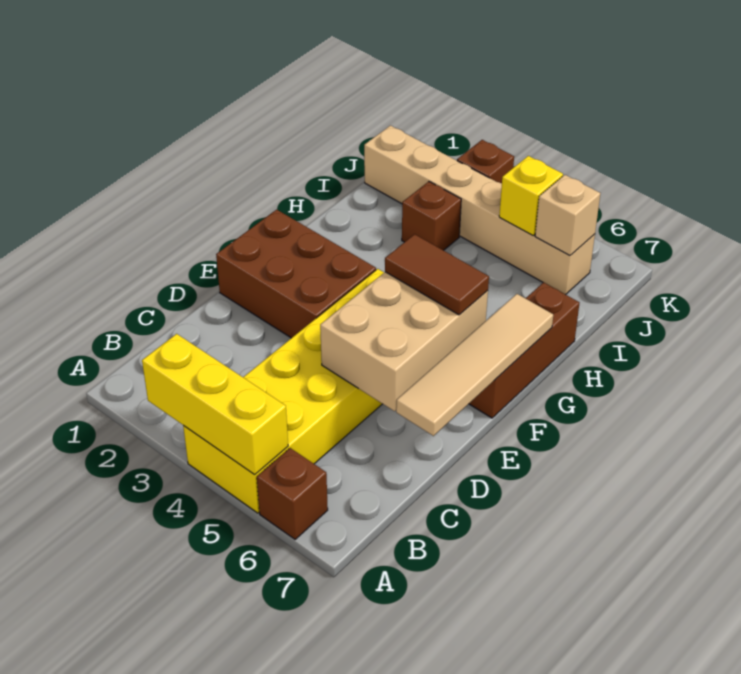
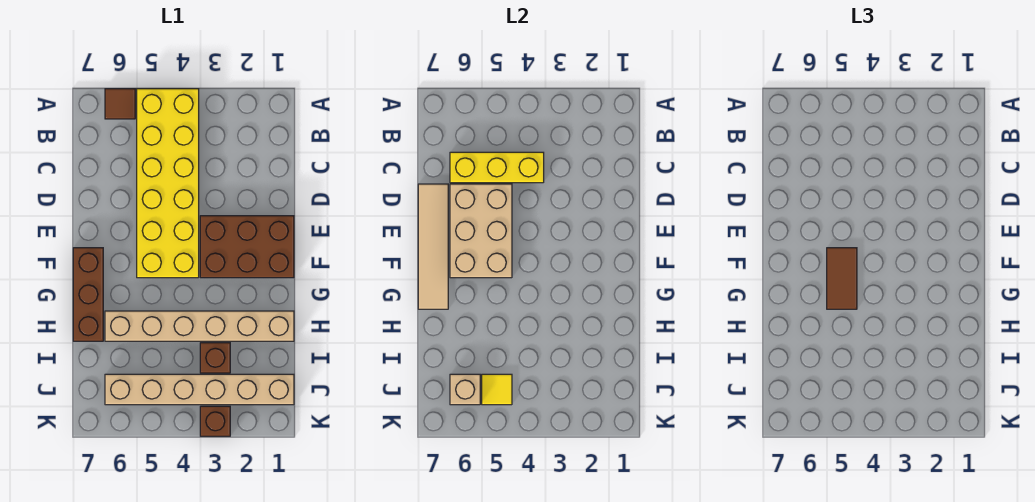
yellow brick A3:A5 level 2 -> yellow brick C4:C6 level 2
brown brick A6 level 1 -> brown tile A6 level 1
brown tile F5:F6 level 3 -> brown tile F5:G5 level 3
none -> tan brick H1:H6 level 1
yellow brick J5 level 2 -> yellow tile J5 level 2

